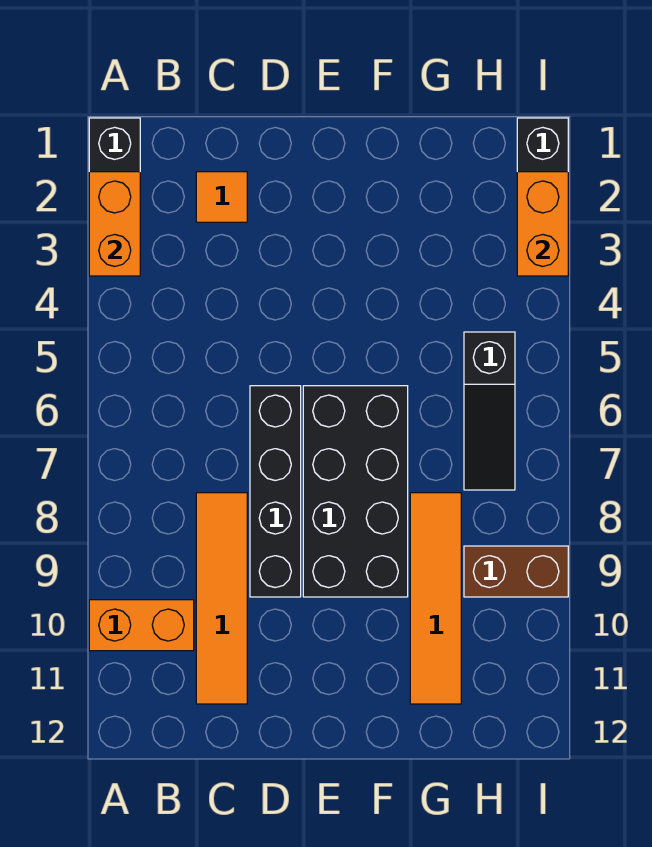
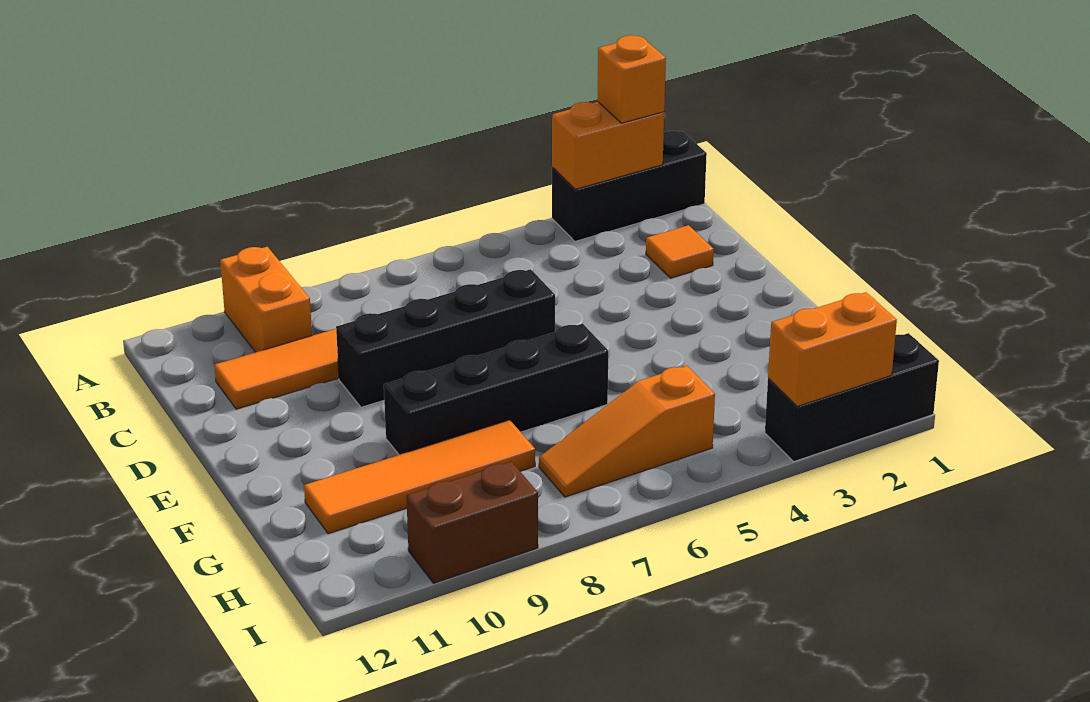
none -> orange brick A2 level 3
black brick E6:F9 level 1 -> black brick F6:F9 level 1
black slope H5:H7 level 1 top 5 -> orange slope H5:H7 level 1 top 5
brown brick H9:I9 level 1 -> brown brick I9:I10 level 1

